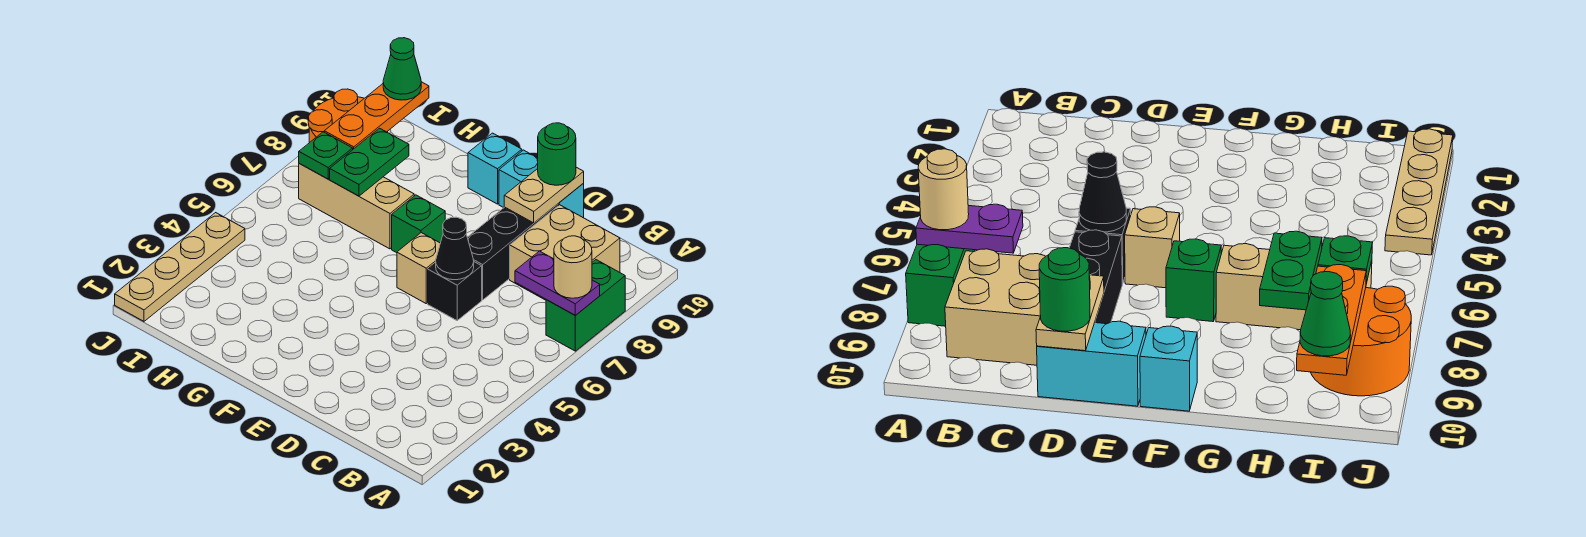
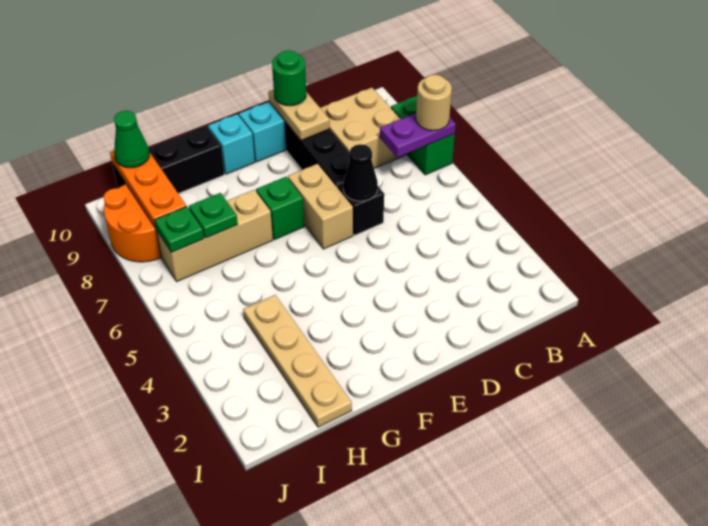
tan brick E6 level 1 -> tan brick E6:E7 level 1
none -> black brick G10:I10 level 1
green plate H7:H8 level 2 -> green plate H7 level 2
tan plate J1:J4 level 1 -> tan plate H1:H4 level 1

